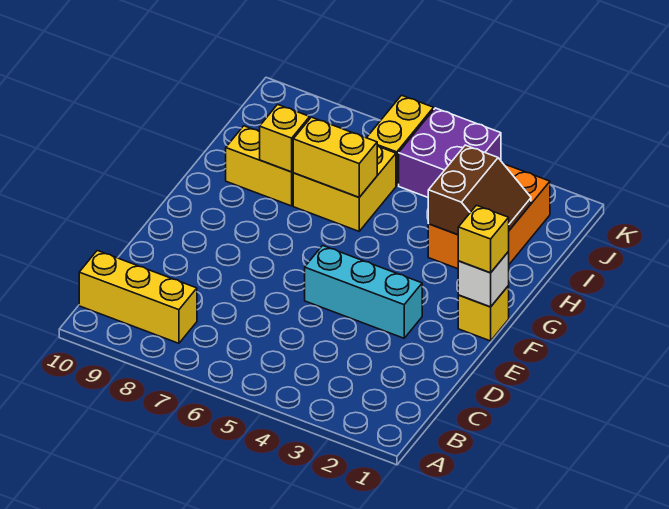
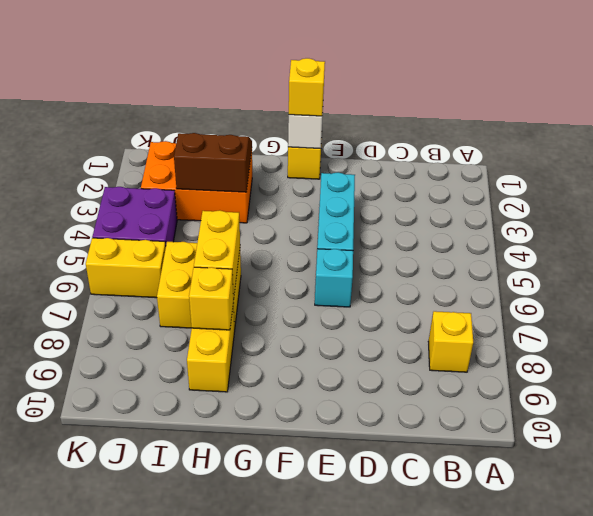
yellow brick B8:B10 level 1 -> yellow brick B8 level 1
none -> cyan brick E6 level 1

